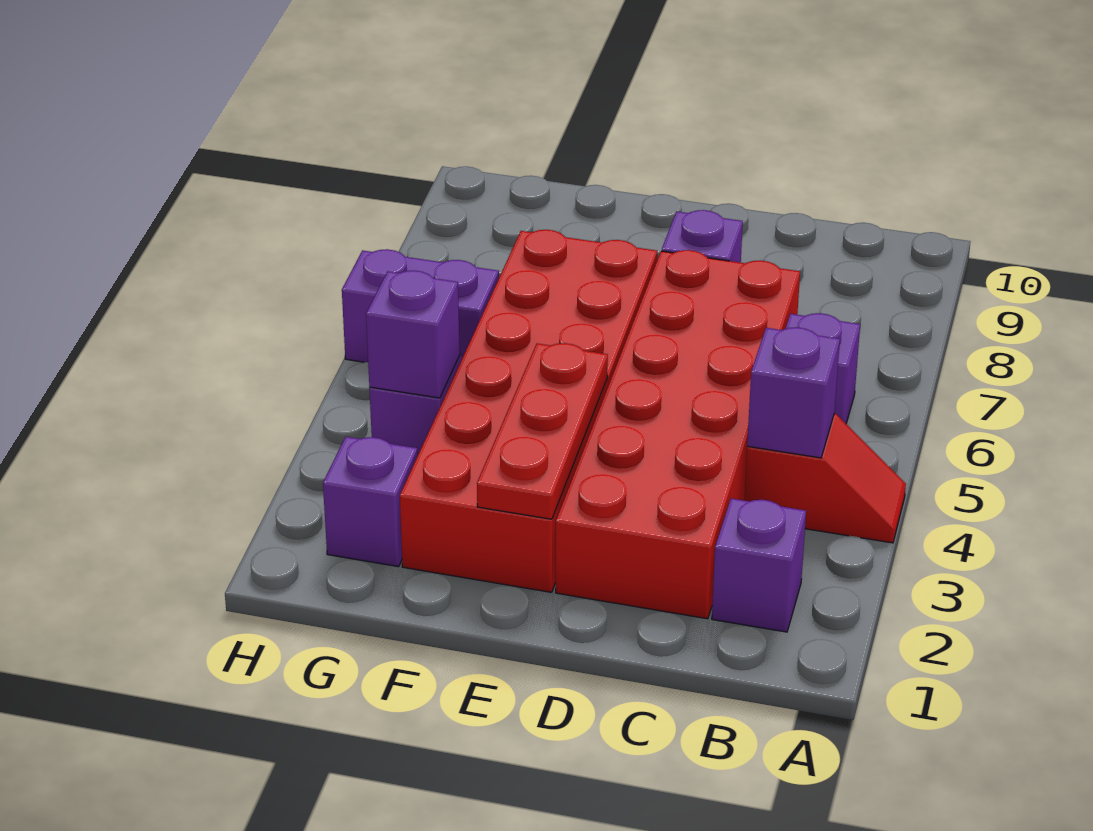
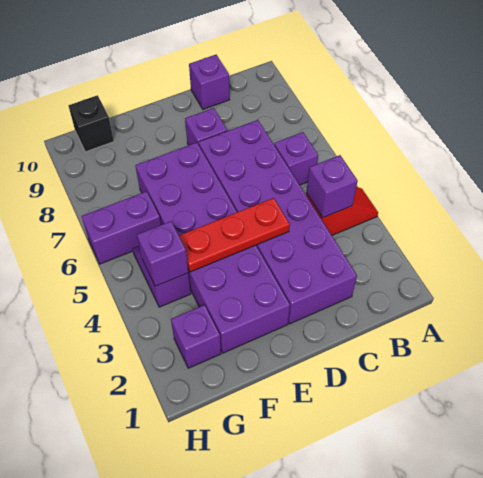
purple brick B2 level 1 -> purple brick C10 level 1
red brick C2:D7 level 1 -> purple brick C2:D7 level 1
red brick E2:F7 level 1 -> purple brick E2:F7 level 1
red plate E2:E4 level 2 -> red plate D4:F4 level 2
none -> black brick G10 level 1

